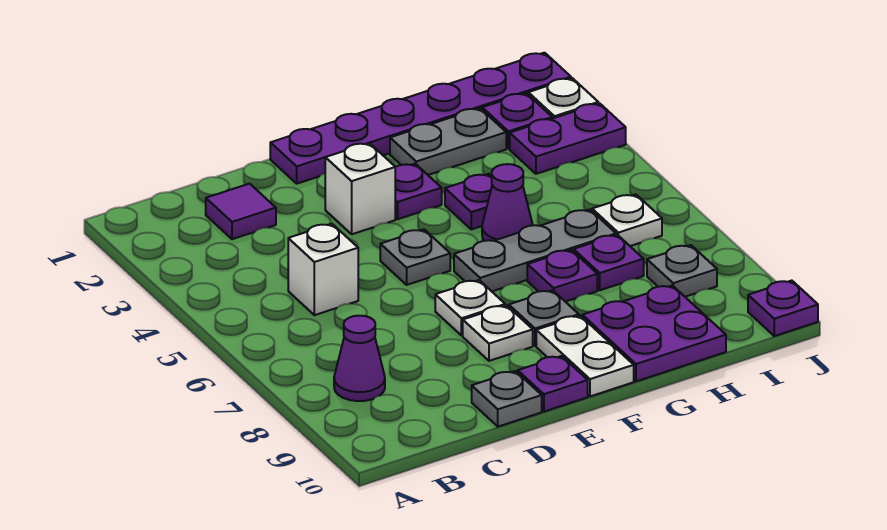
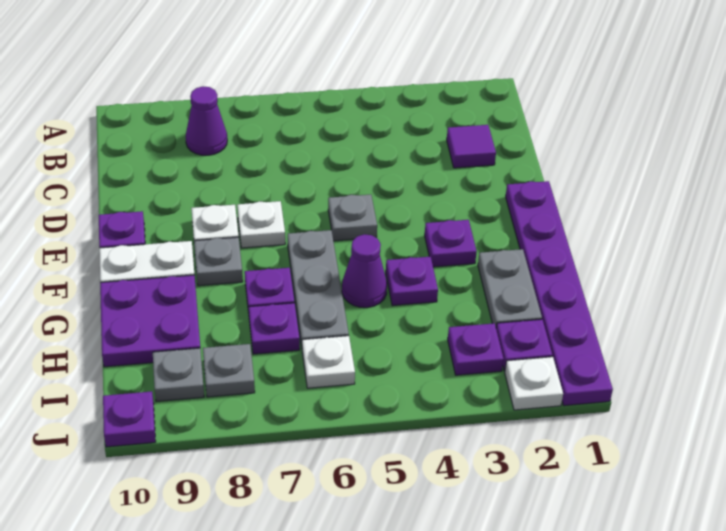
white brick C5 level 1 -> none
grey plate D10 level 1 -> grey plate I9 level 1
white brick E3 level 1 -> none
purple plate I3:J3 level 1 -> purple plate I3 level 1

